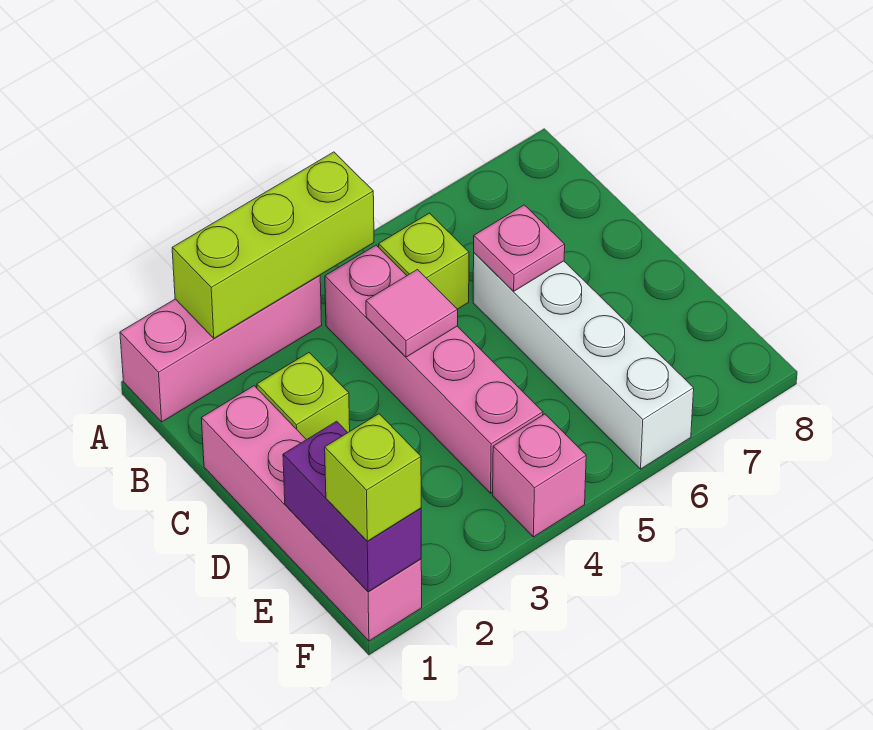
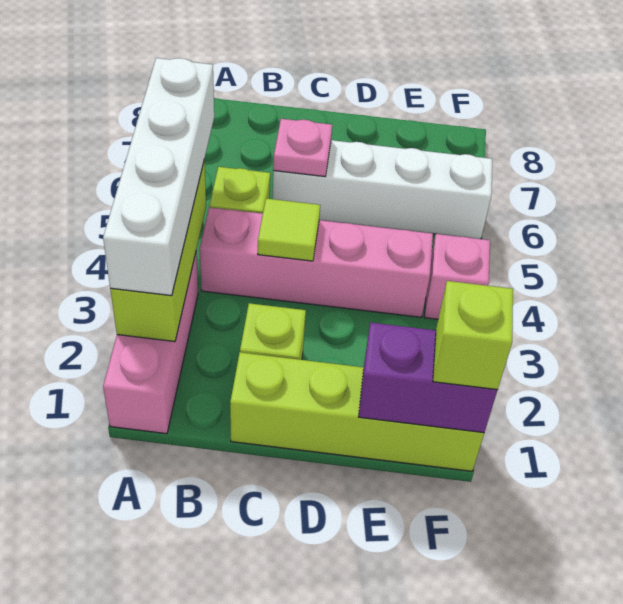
none -> white brick A2:A5 level 3
pink brick C1:F1 level 1 -> lime brick C1:F1 level 1
pink tile C4 level 2 -> lime tile C4 level 2

